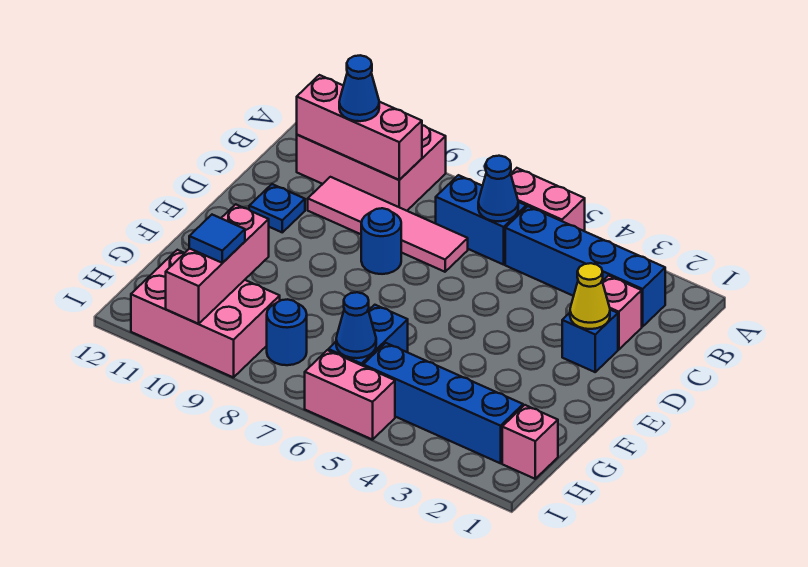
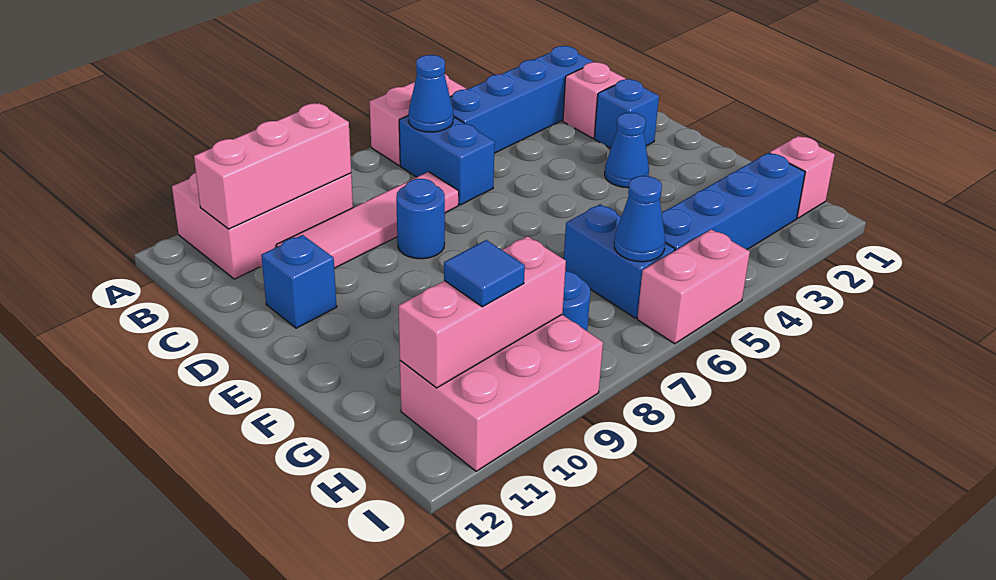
blue brick B6:B7 level 1 -> blue brick B6:C6 level 1
blue cone B10 level 3 -> blue cone E3 level 1
yellow cone D2 level 2 -> none
blue plate D11 level 1 -> blue brick D11 level 1
pink brick G10:I10 level 2 -> pink brick H9:H11 level 2

